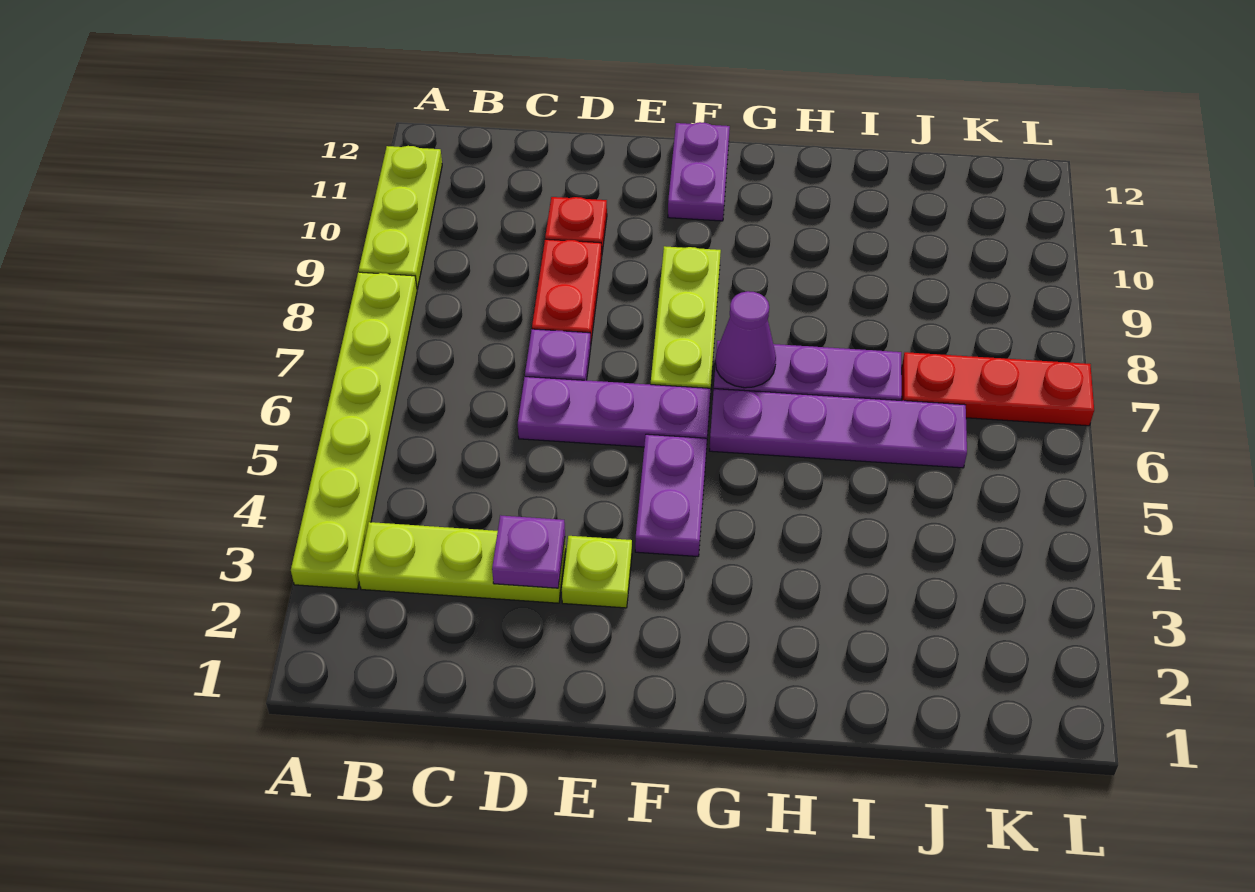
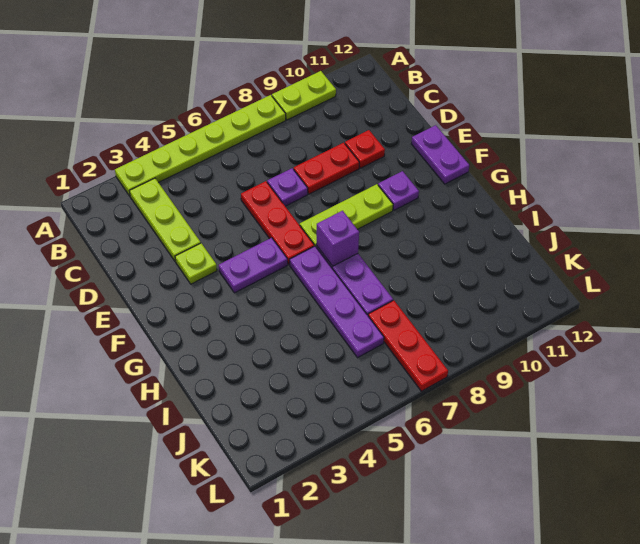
lime plate A9:A11 level 1 -> lime plate A9:A10 level 1
purple plate D3 level 2 -> purple plate F10 level 1
purple plate D6:F6 level 1 -> red plate D6:F6 level 1
purple plate F11:F12 level 1 -> purple plate E12:F12 level 1
purple cone G7 level 2 -> purple brick G7 level 2

